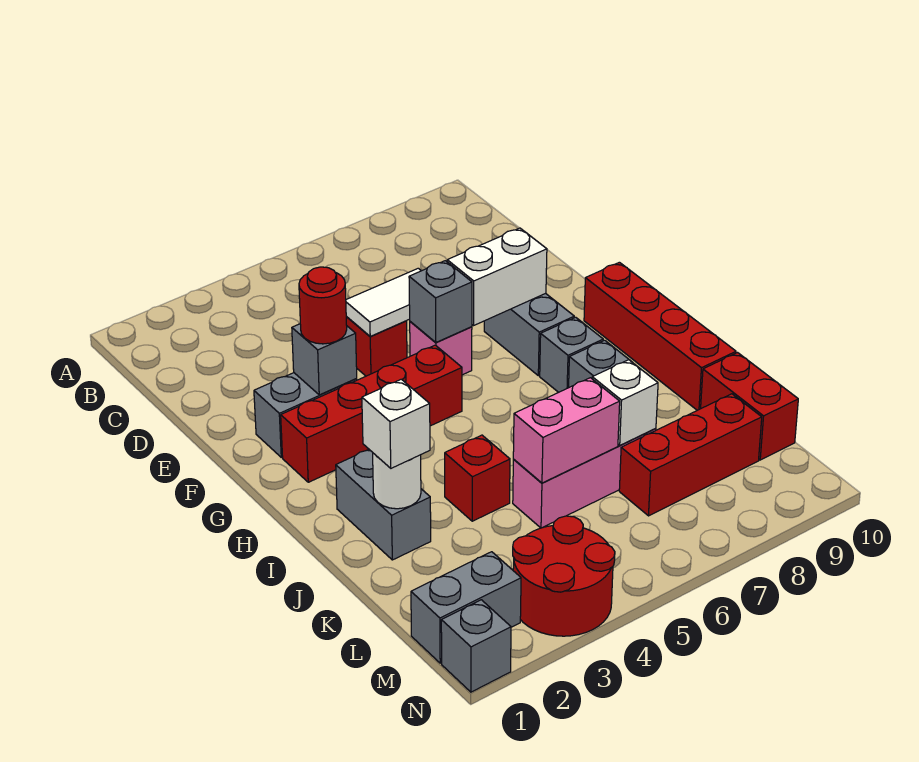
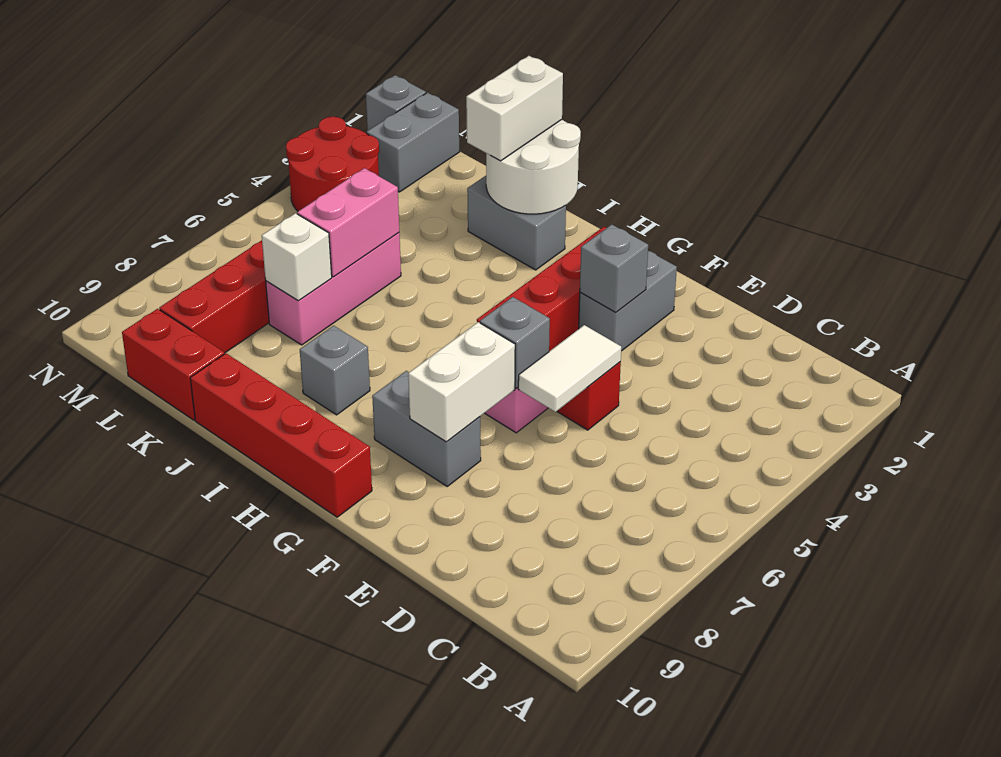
red round brick F3 level 3 -> none
grey brick H8 level 1 -> none
white round brick J2 level 2 -> white round brick I1:J2 level 2
white brick J2 level 3 -> white brick J1:J2 level 3
red brick J4 level 1 -> none

